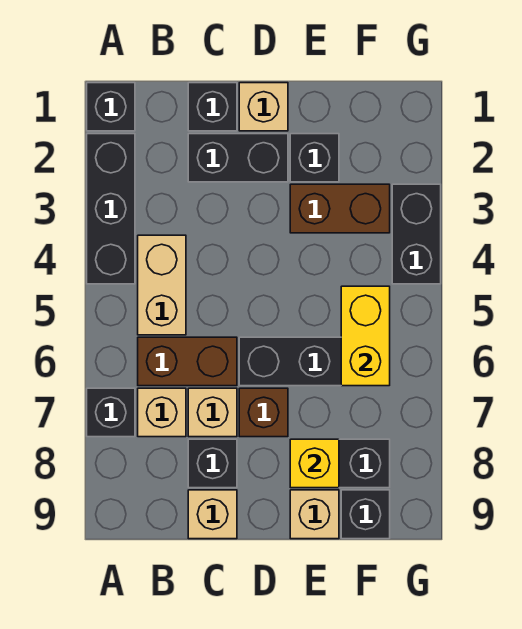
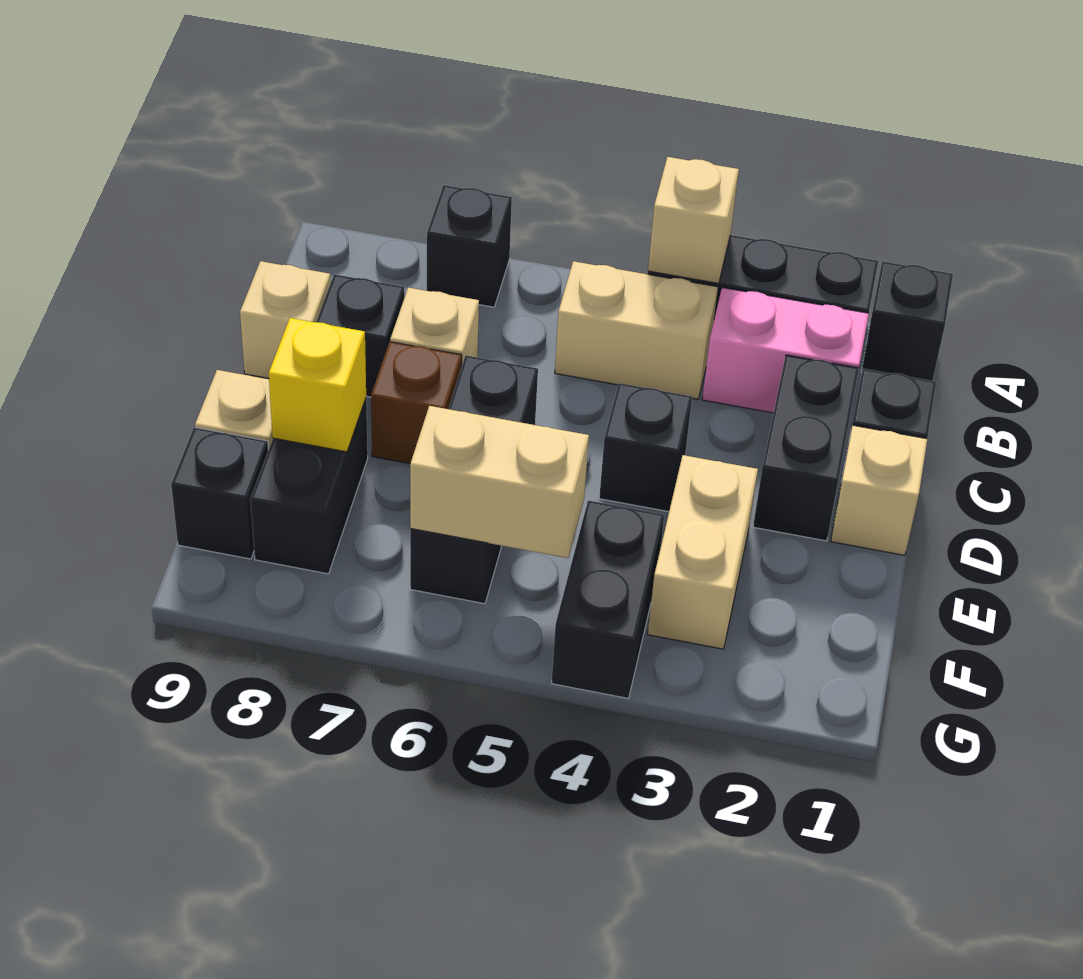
none -> pink brick B2:B3 level 1
brown brick B6:C6 level 1 -> none
tan brick B7 level 1 -> tan brick A4 level 2
black brick E2 level 1 -> black brick D4 level 1
brown brick E3:F3 level 1 -> tan brick E3:F3 level 1
yellow brick F5:F6 level 2 -> tan brick F5:F6 level 2
black brick G3:G4 level 1 -> black brick F4:G4 level 1

